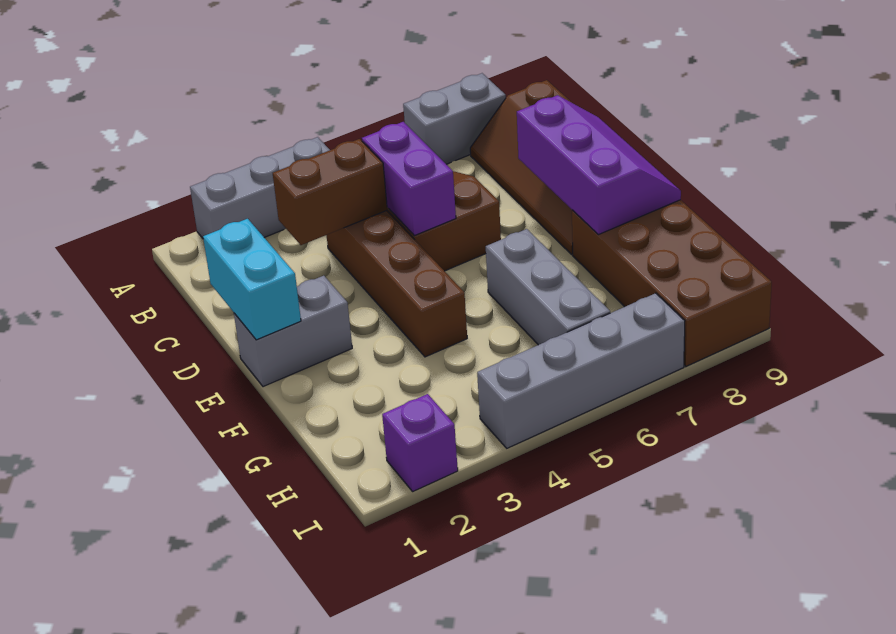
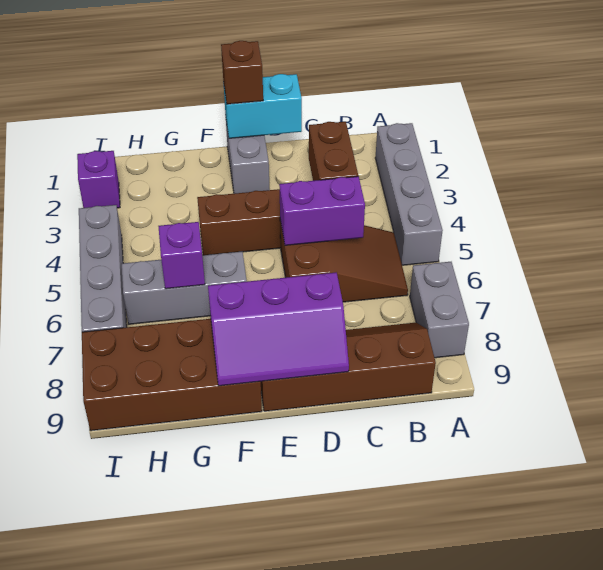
grey brick A2:A4 level 1 -> grey brick A2:A5 level 1
none -> brown brick E1 level 3
none -> purple brick G6 level 2

